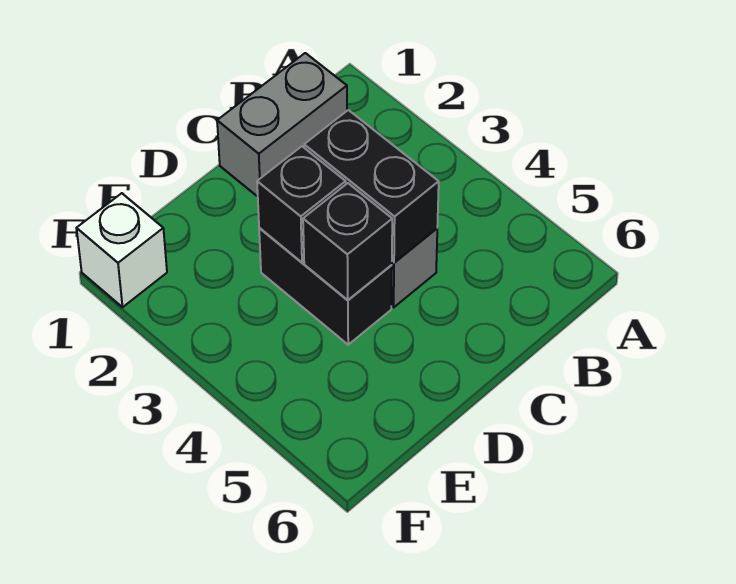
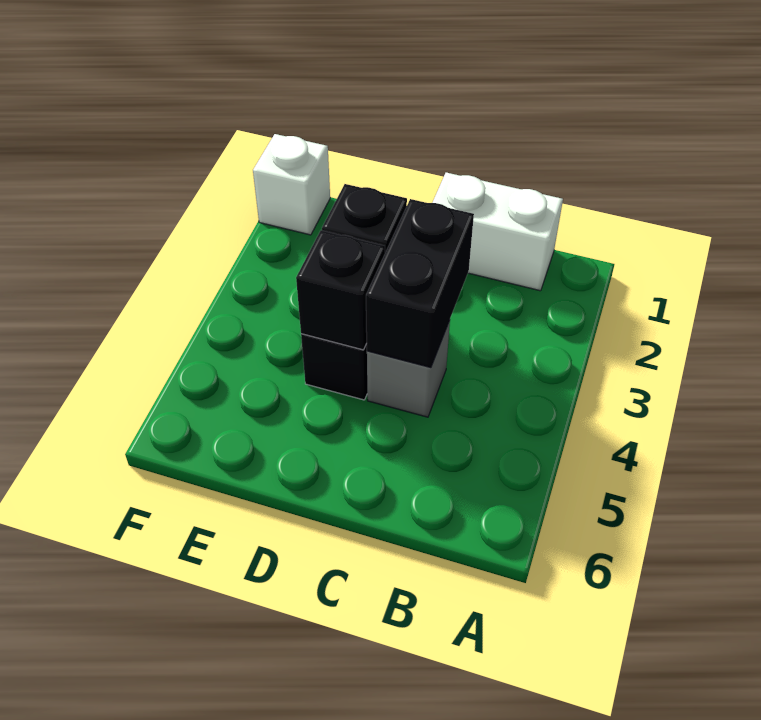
grey brick B1:C1 level 1 -> white brick B1:C1 level 1

